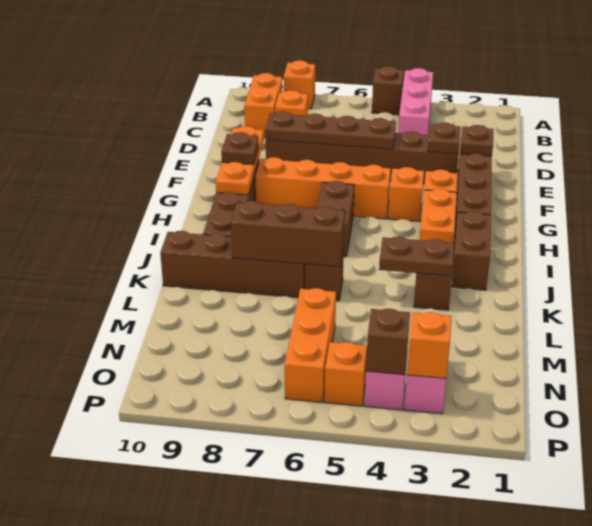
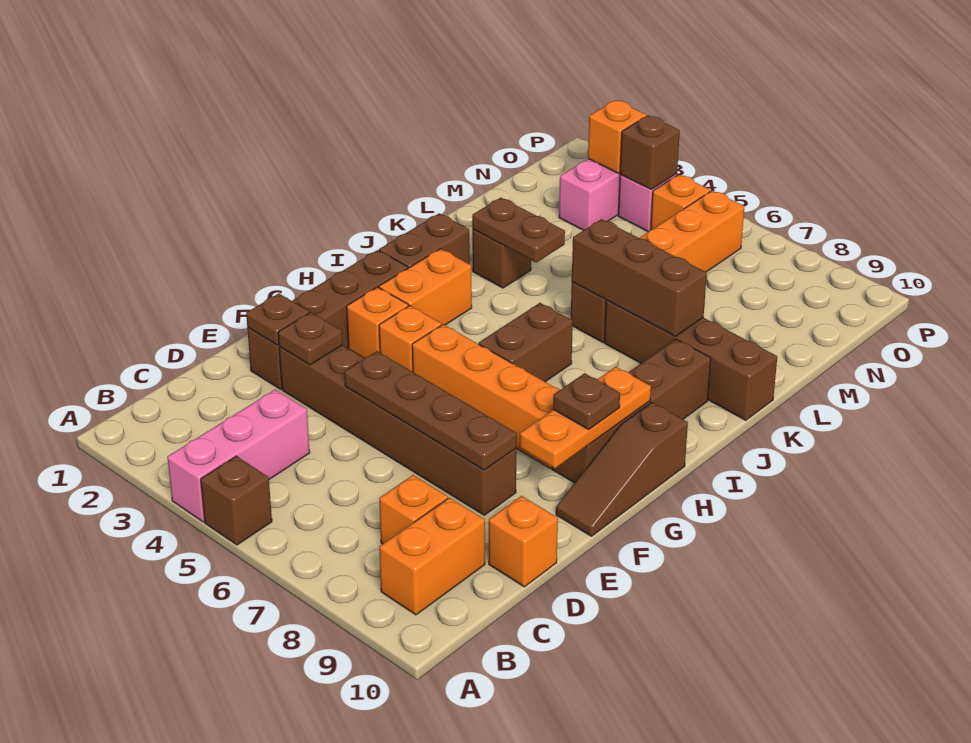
orange brick A8 level 1 -> orange brick D10 level 1
none -> brown slope F10:H10 level 1 top H

